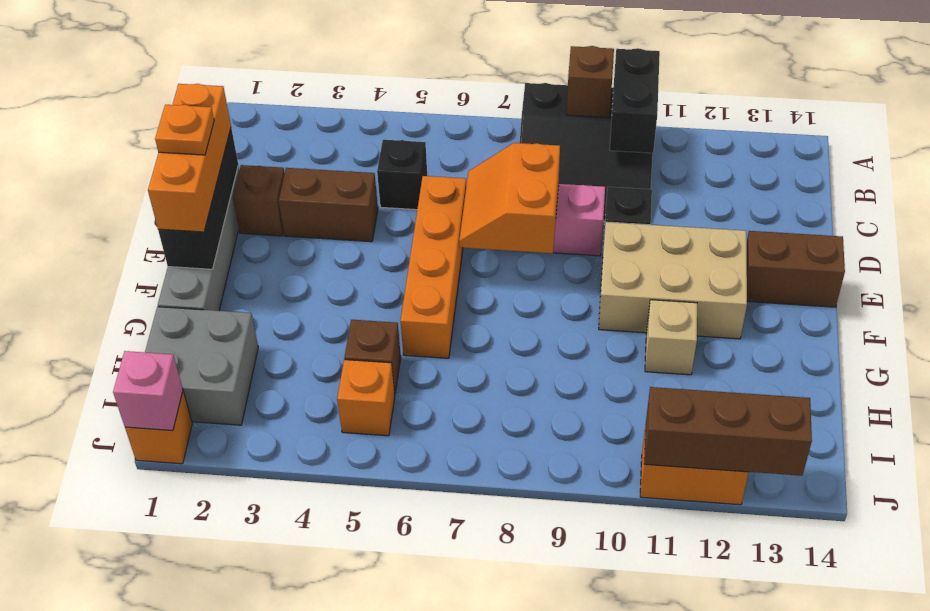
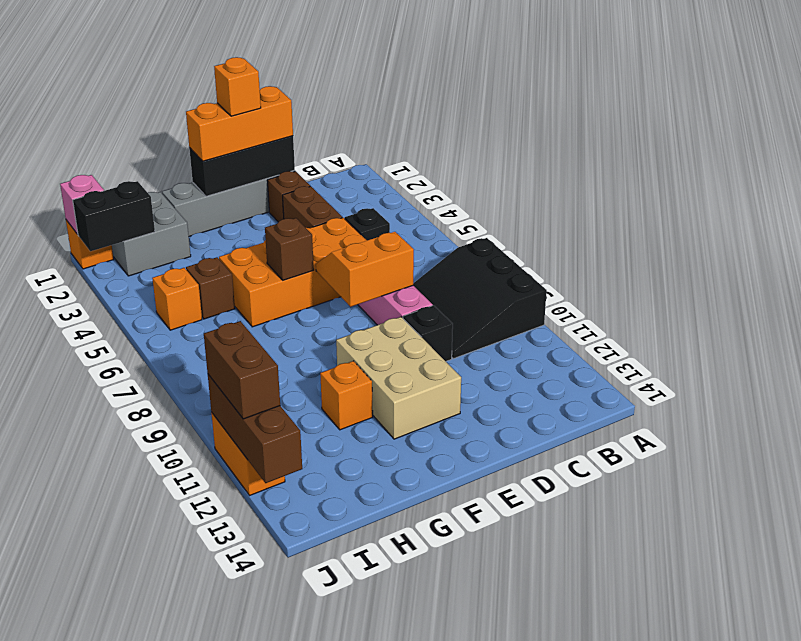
brown brick A9 level 2 -> brown brick F6 level 2
black brick A10:B10 level 2 -> black brick I2:J2 level 2
orange brick D6:G6 level 1 -> orange brick D5:G6 level 1
orange plate E1 level 4 -> orange brick E1 level 4
brown brick E13:E14 level 1 -> brown brick J11:J12 level 3
tan brick G11 level 1 -> orange brick G11 level 1

